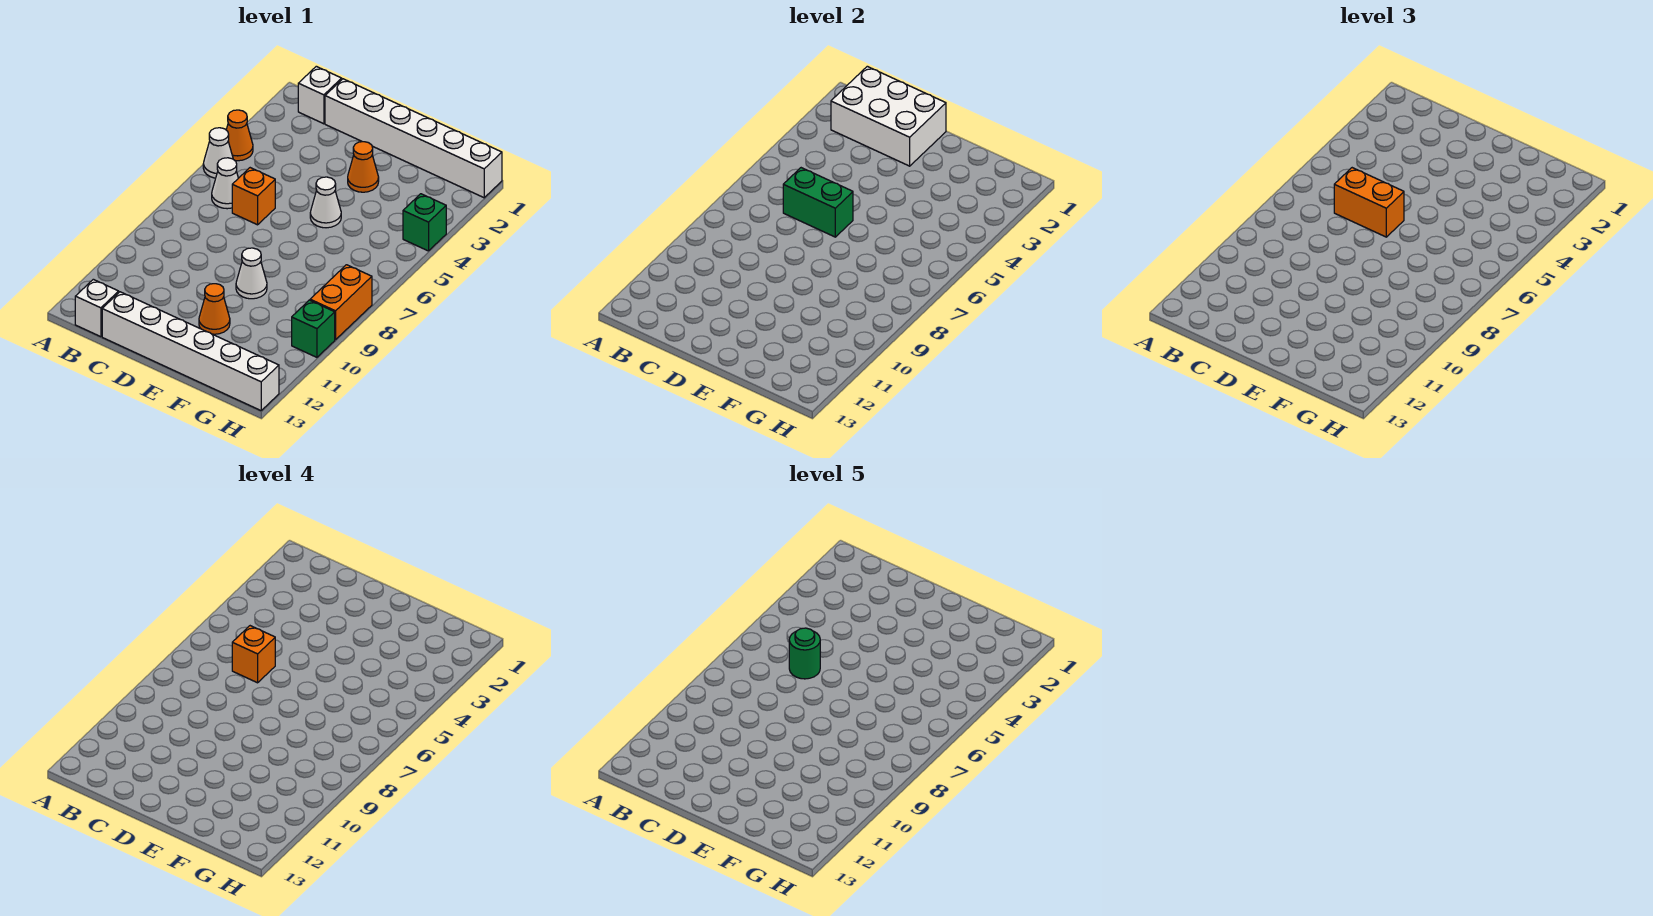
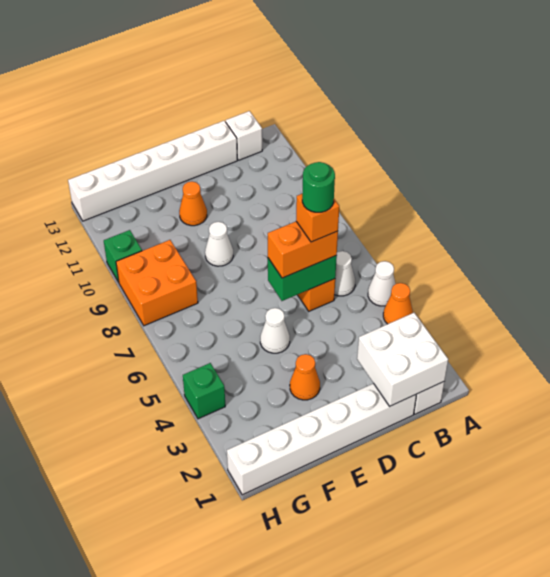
white brick B1:D2 level 2 -> white brick B1:C2 level 2
orange brick H8:H9 level 1 -> orange brick G8:H9 level 1

